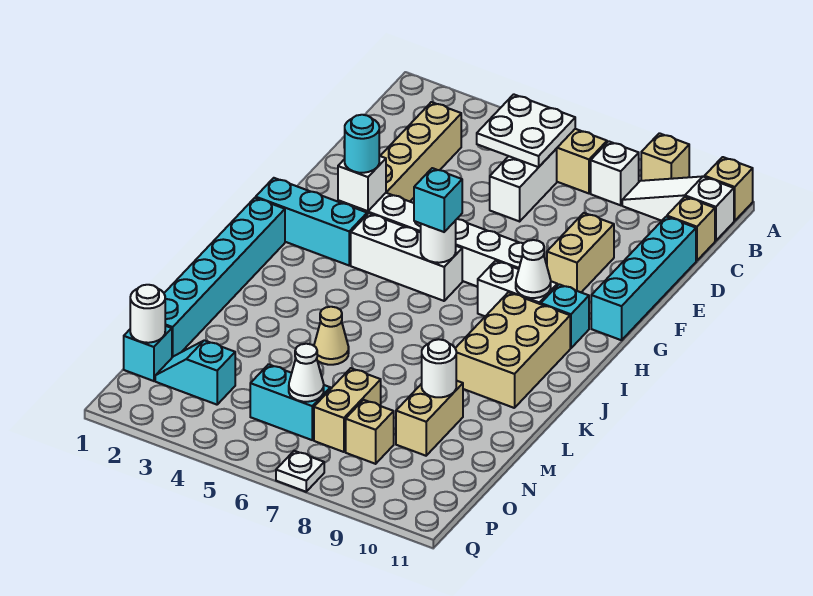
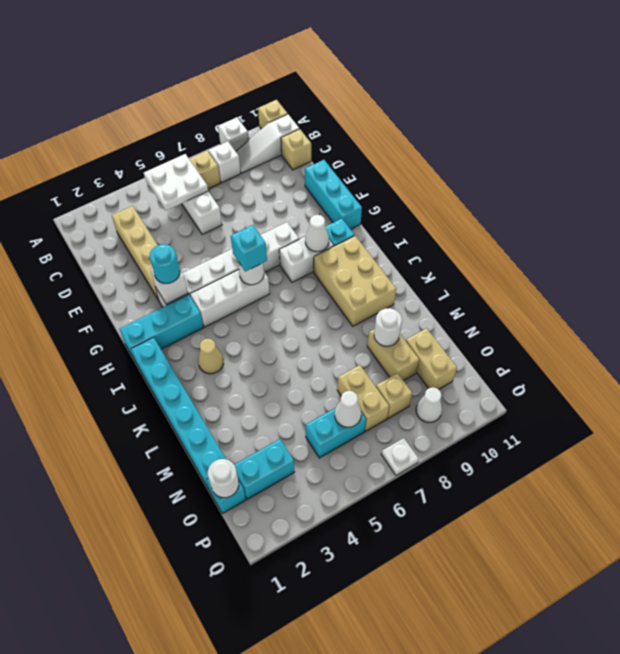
tan brick A9 level 1 -> white brick A9 level 1
cyan brick D11:G11 level 1 -> cyan brick E11:G11 level 1
tan brick E9:F9 level 1 -> tan brick N10:O10 level 1
tan cone L5 level 1 -> tan cone J3 level 1
cyan slope O2:O3 level 1 top 3 -> cyan brick O2:O3 level 1
none -> white cone P9 level 1

